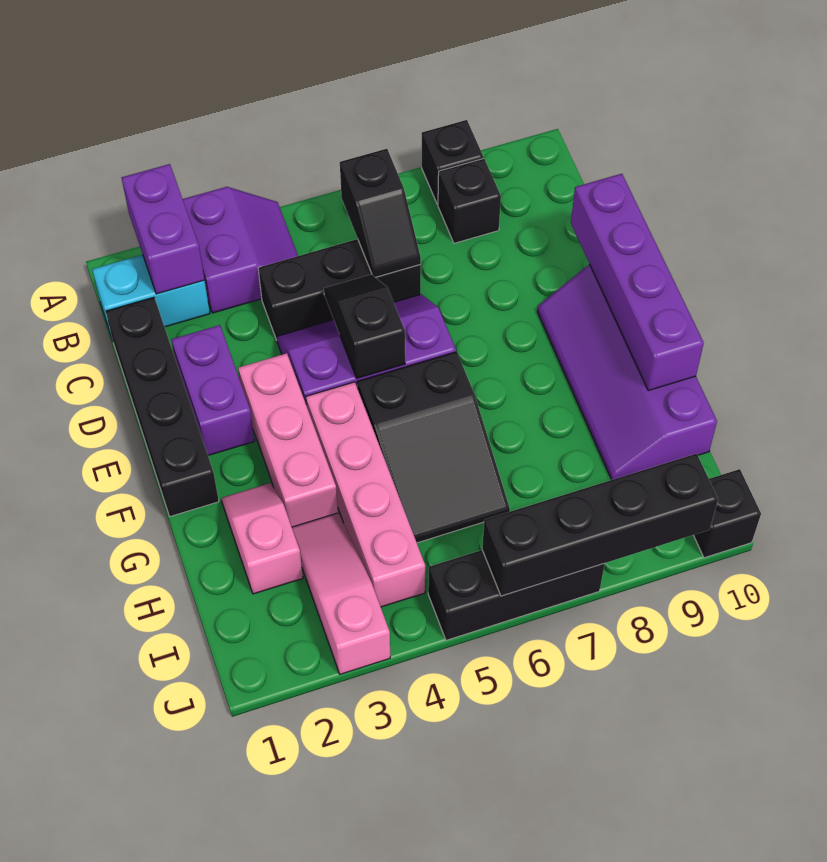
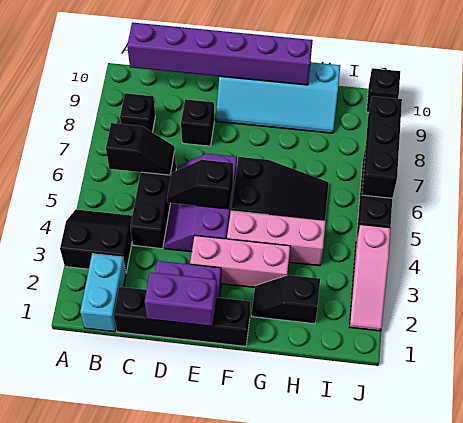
purple brick A2:B2 level 2 -> purple brick D1:E1 level 2
purple slope A3:B4 level 1 top 3 -> black slope A3:B4 level 1 top 3
black brick A8 level 1 -> black brick D8 level 1
purple brick D10:G10 level 2 -> purple brick B10:G10 level 2
purple slope E9:H10 level 1 top 10 -> cyan slope E9:H10 level 1 top 10
pink brick F4:I4 level 1 -> pink brick F4:H4 level 1
pink slope G2:H2 level 1 top H -> black slope G2:H2 level 1 top H
pink slope H3:J3 level 1 top J -> pink slope J2:J4 level 1 top 4
black brick J6:J9 level 2 -> black brick J6:J8 level 2

